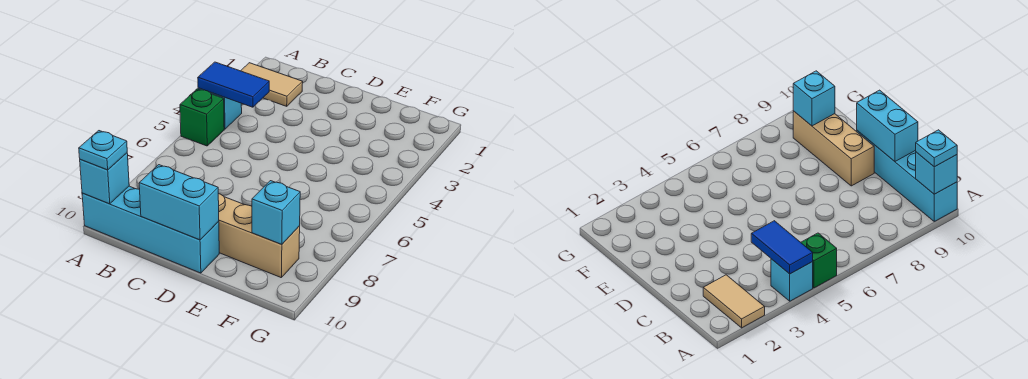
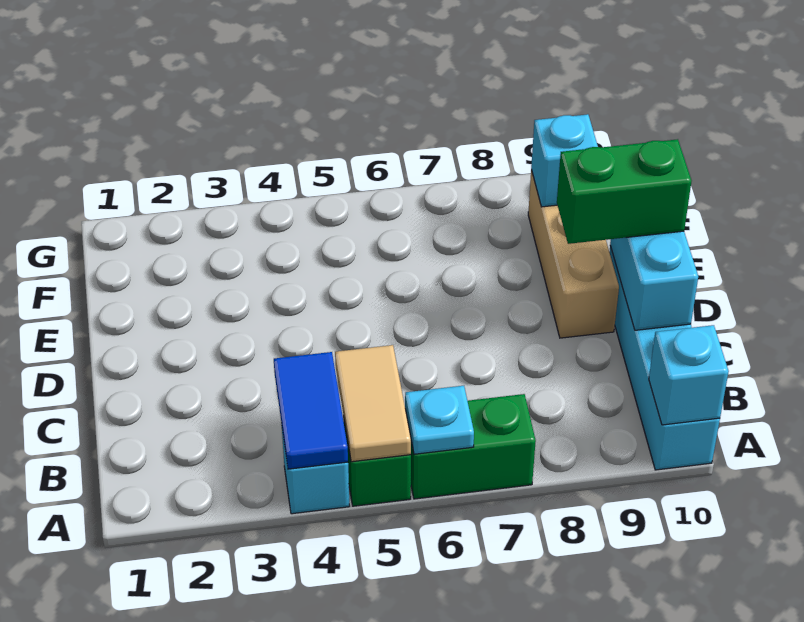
tan tile A2:B2 level 1 -> tan tile A5:B5 level 2
none -> green brick A6:A7 level 1
cyan plate A10 level 3 -> cyan plate A6 level 2
none -> green brick D9:D10 level 3

